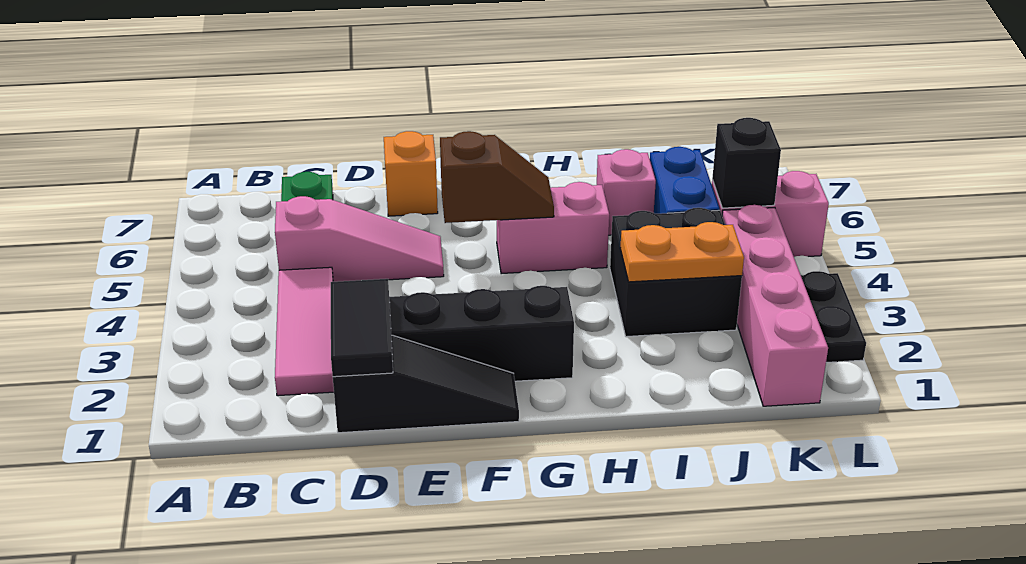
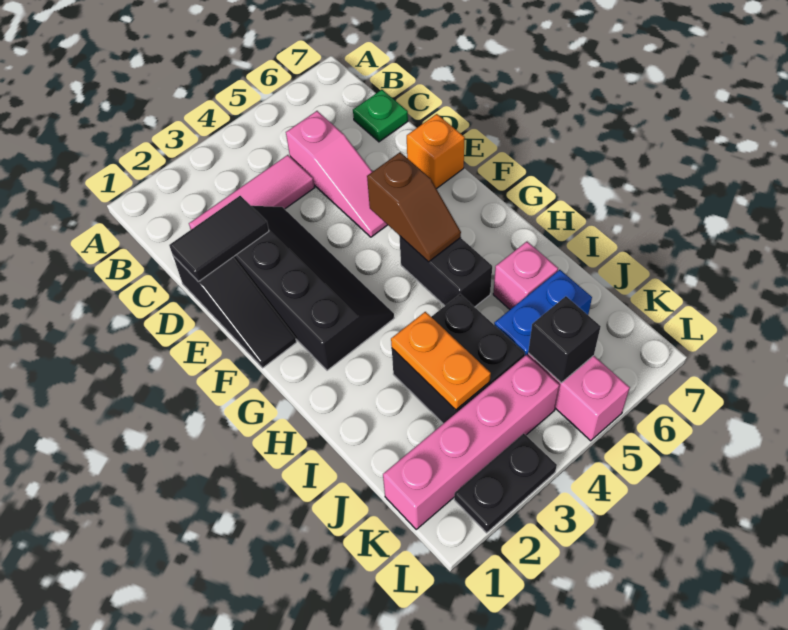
pink brick G5:H5 level 1 -> black brick G5:H5 level 1

